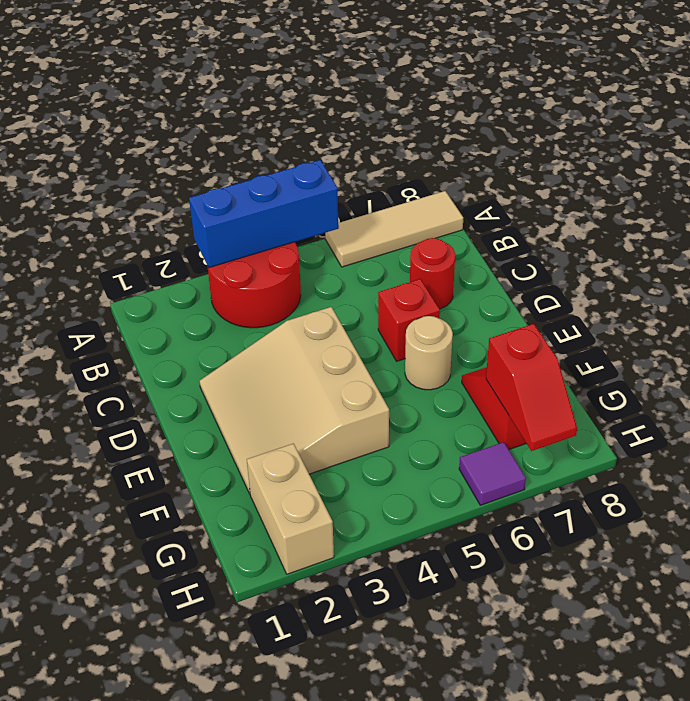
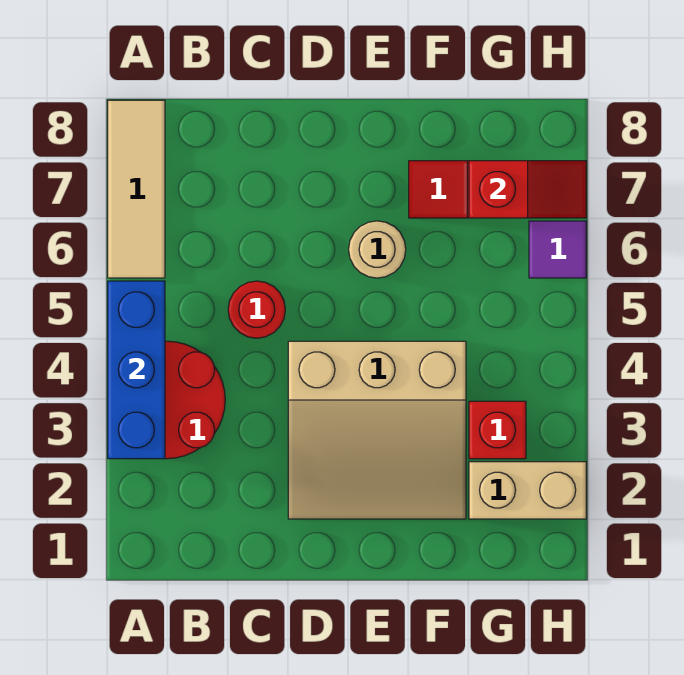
red round brick C7 level 1 -> red round brick C5 level 1
red brick D6 level 1 -> red brick G3 level 1

